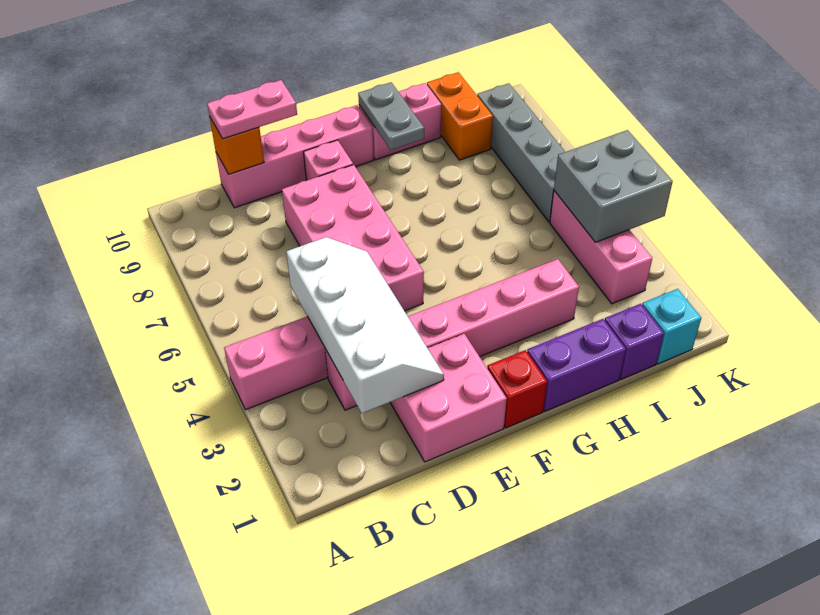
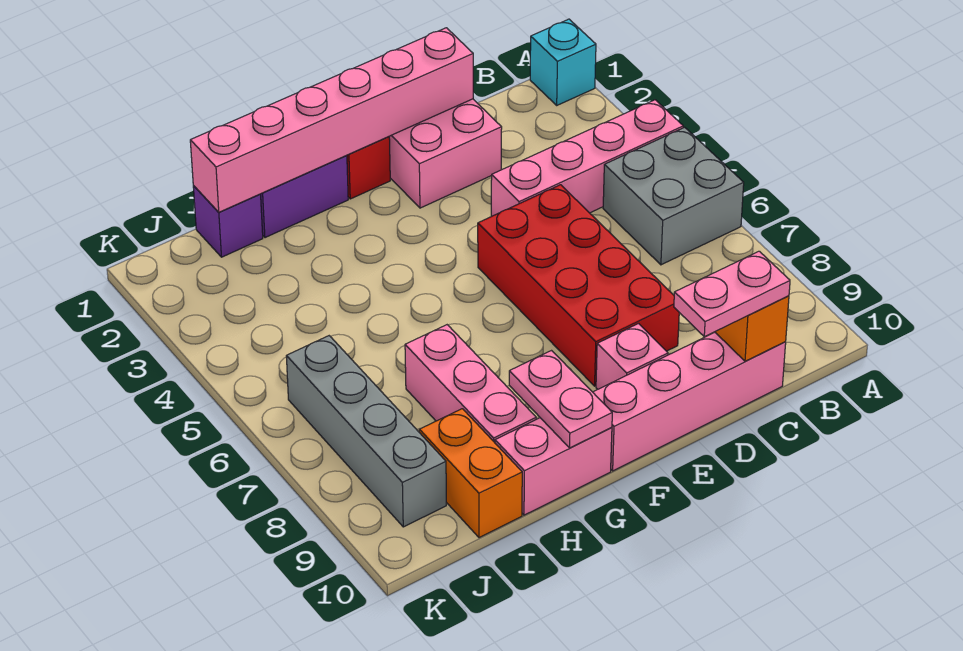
white slope C2:D5 level 2 top C -> none
pink brick C3:H3 level 1 -> pink brick D1:I1 level 2
pink brick D5:E8 level 1 -> red brick D5:E8 level 1
grey plate G9:G10 level 2 -> pink plate G9:G10 level 2
cyan brick J1 level 1 -> cyan brick A1 level 1
pink brick J3:J5 level 1 -> pink brick H7:H9 level 1
grey brick J4:K5 level 2 -> grey brick A5:B6 level 1

